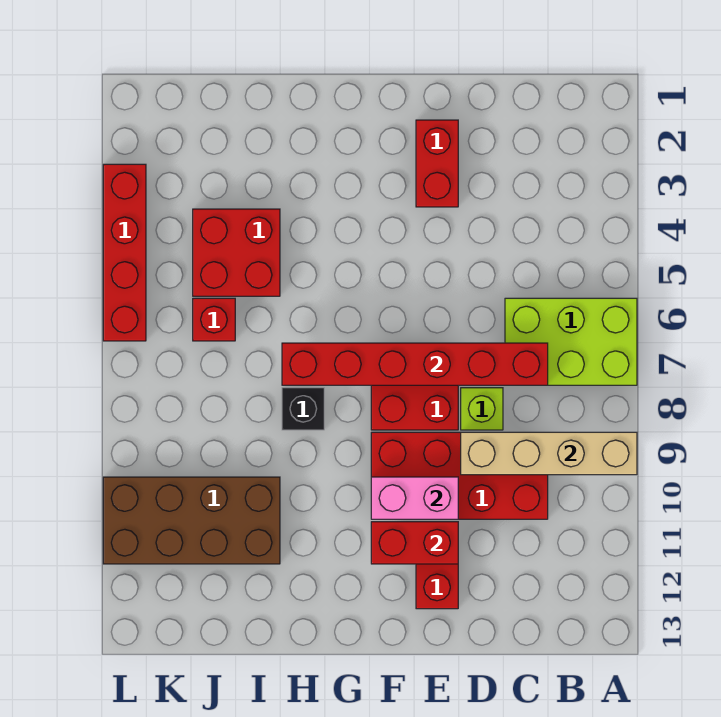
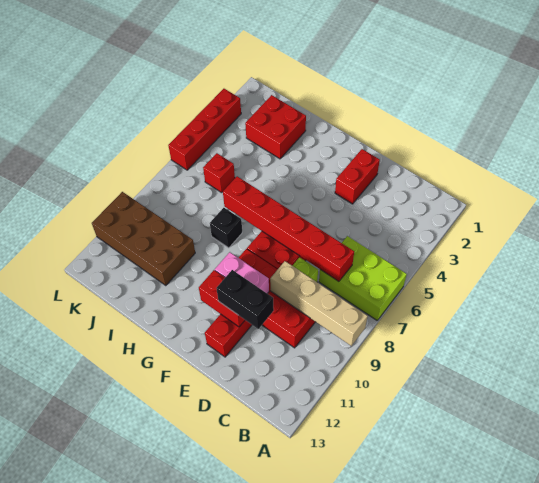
none -> black brick D11:E11 level 3
red brick I4:J5 level 1 -> red brick I2:J3 level 1

